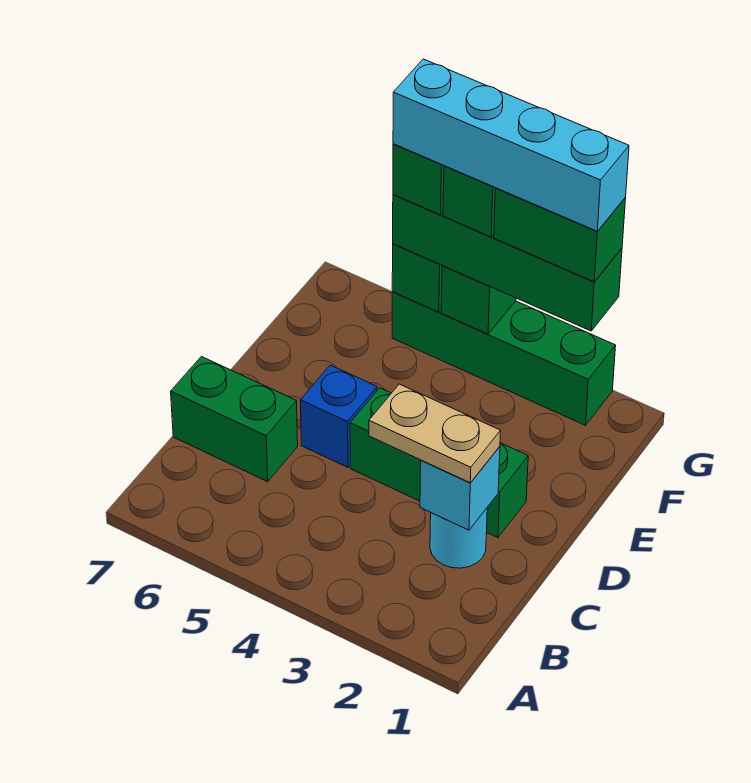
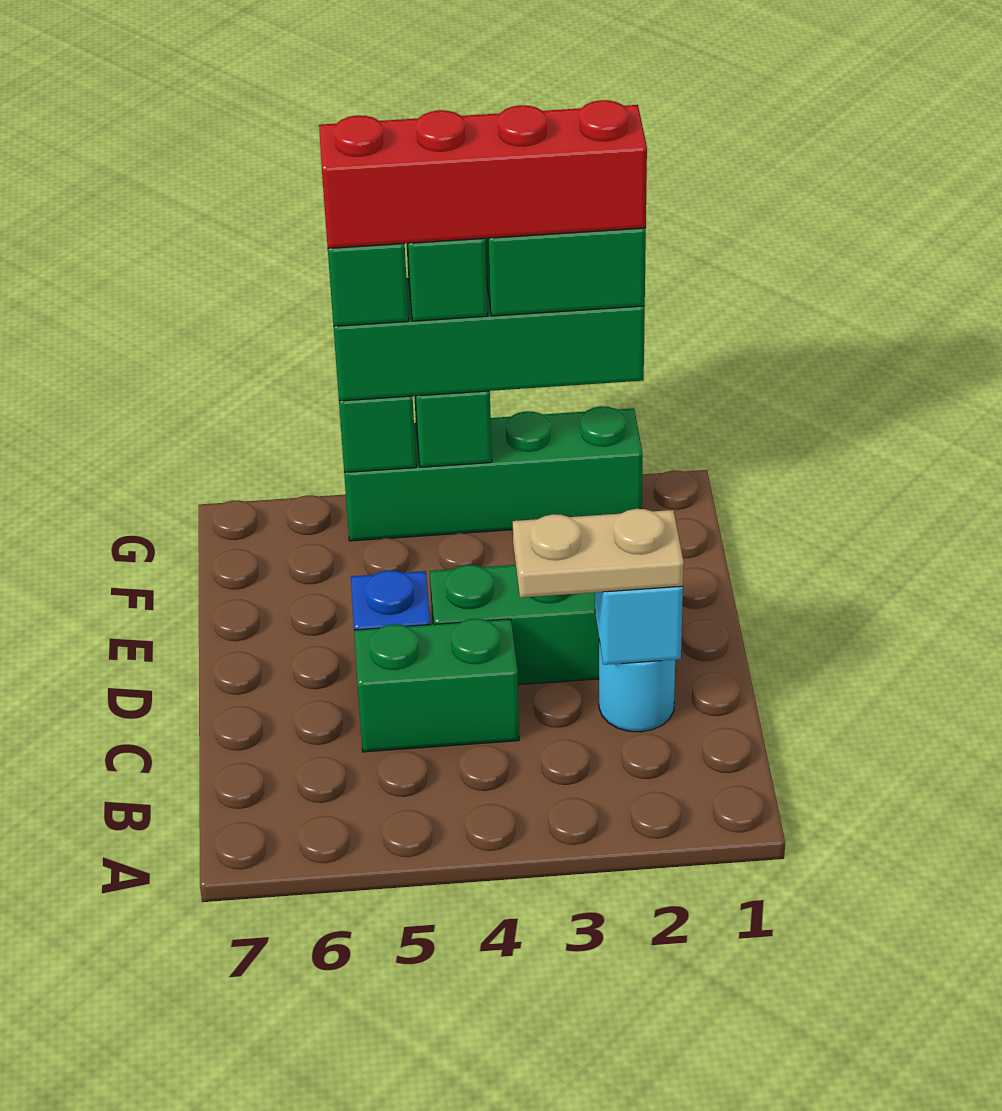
green brick C6:C7 level 1 -> green brick C4:C5 level 1
cyan brick G2:G5 level 5 -> red brick G2:G5 level 5

